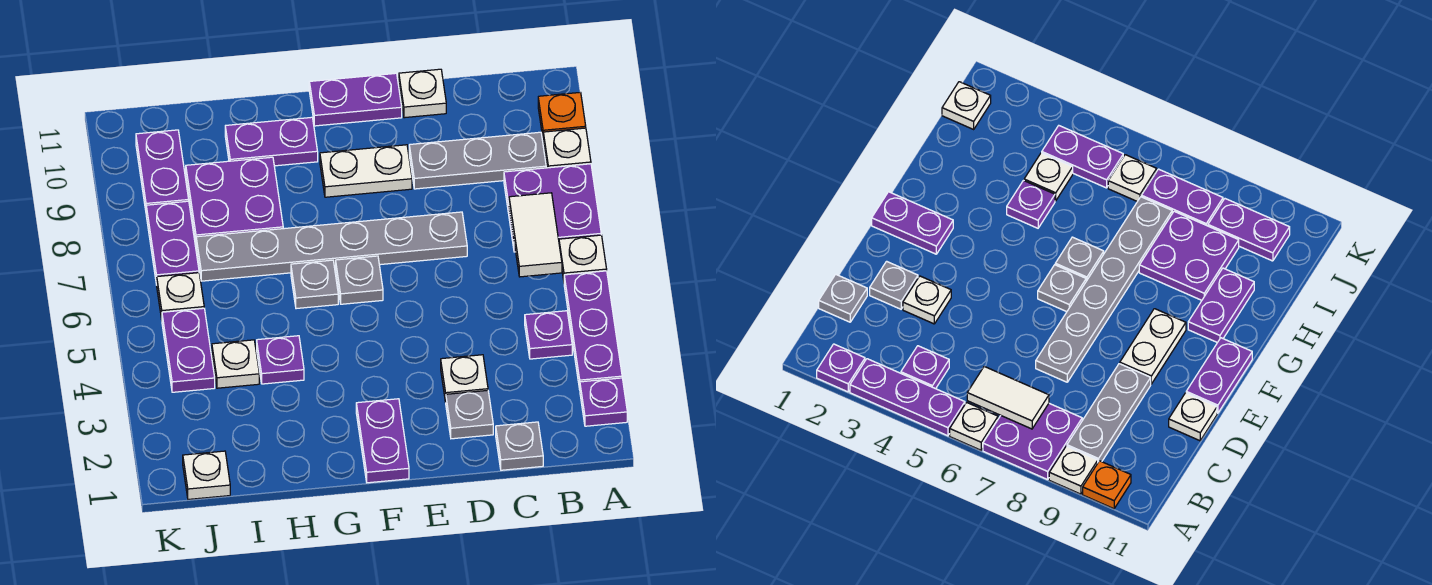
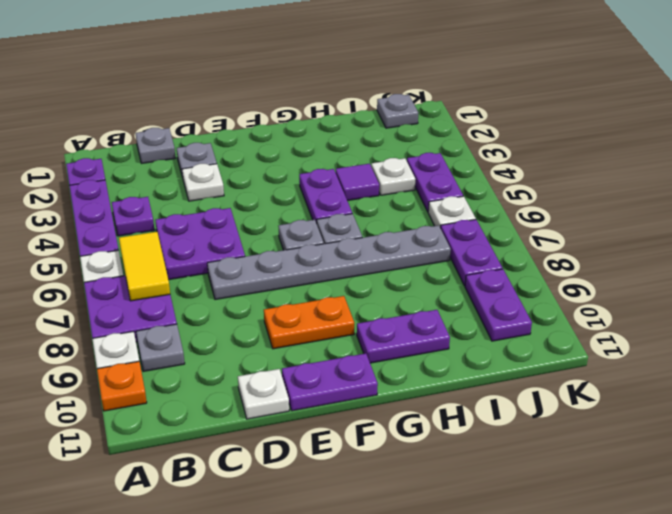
white tile B6:B7 level 2 -> yellow tile B6:B7 level 2
grey plate B9:D9 level 1 -> grey plate B9 level 1
white plate E9:F9 level 1 -> orange plate E9:F9 level 1
purple plate F1:F2 level 1 -> purple plate G4:G5 level 1
purple plate H4 level 1 -> purple tile H4 level 1
purple plate H8:I9 level 1 -> purple plate C5:D6 level 1
white plate J1 level 1 -> grey plate J1 level 1

